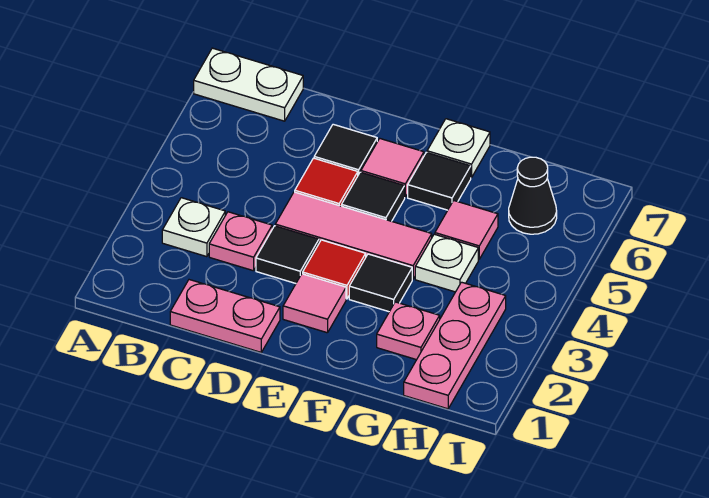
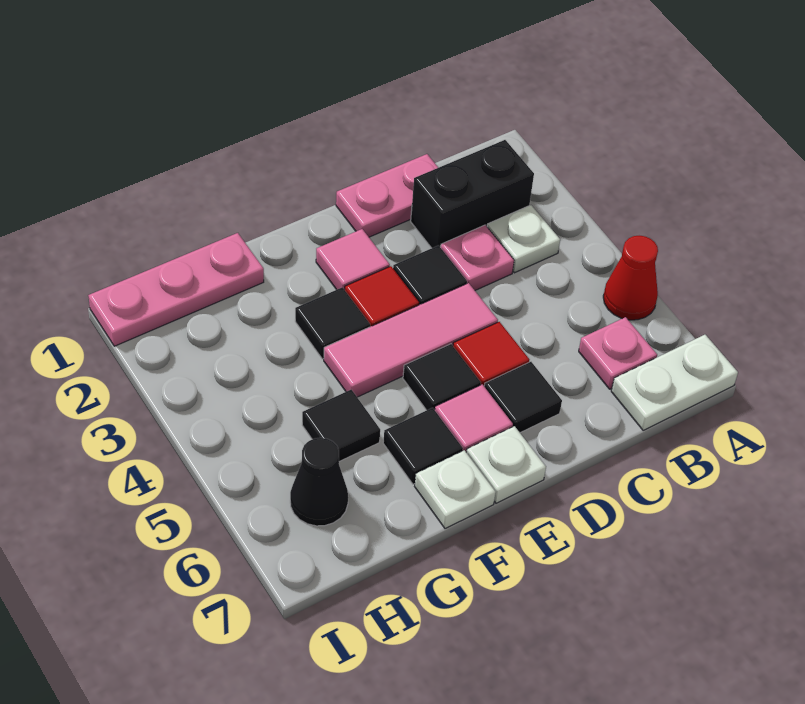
none -> red cone A5 level 1
none -> black brick B2:C2 level 1
pink plate G2 level 1 -> pink plate B6 level 1
white plate G4 level 1 -> white plate E7 level 1
pink tile G5 level 1 -> black tile G5 level 1
pink plate H1:H3 level 1 -> pink plate G1:I1 level 1

